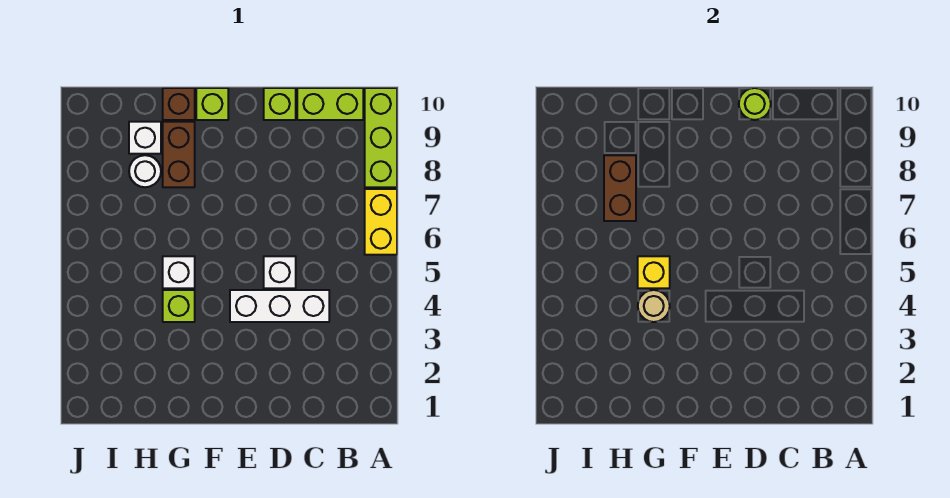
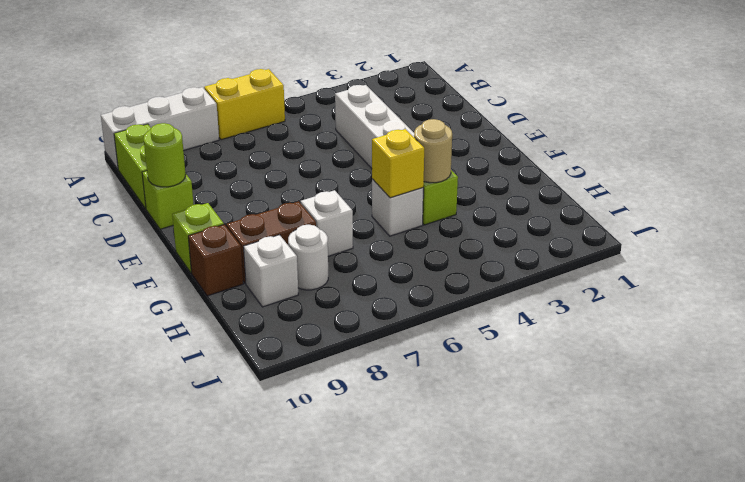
lime brick A8:A10 level 1 -> white brick A8:A10 level 1
white brick D5 level 1 -> white brick G7 level 1
brown brick H7:H8 level 2 -> none

